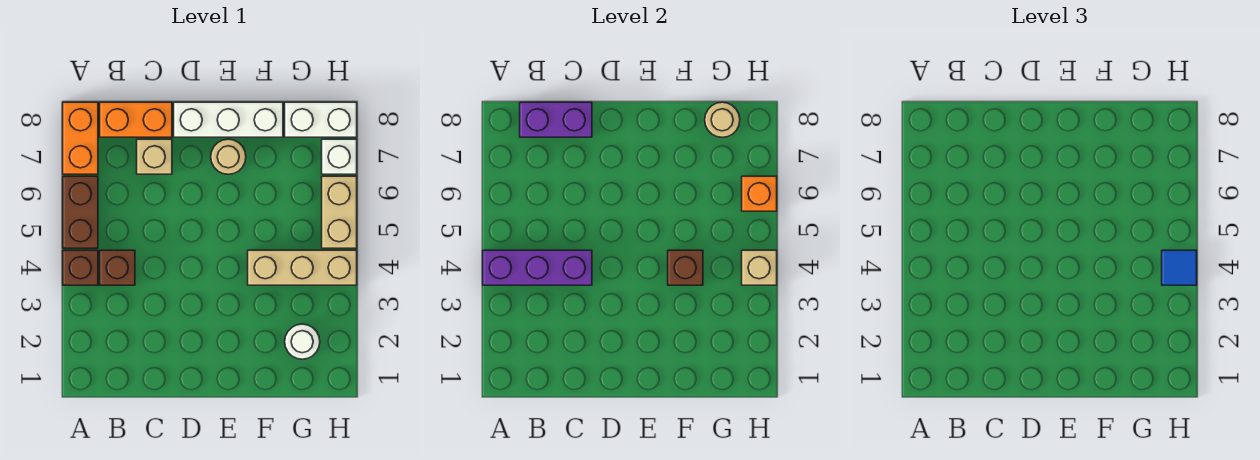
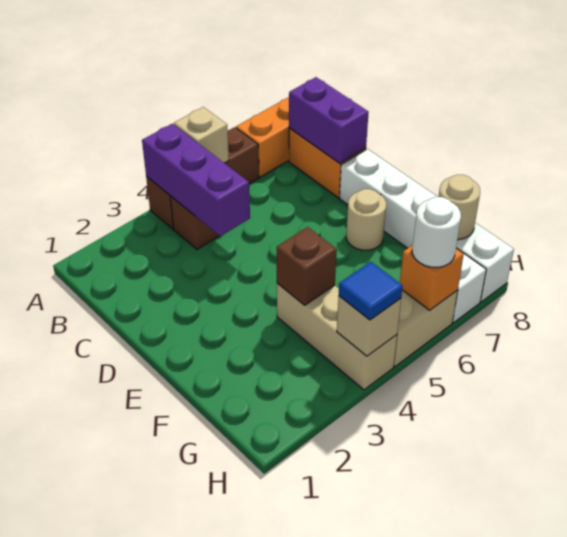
tan brick C7 level 1 -> tan brick A5 level 2
white round brick G2 level 1 -> white round brick H6 level 3

